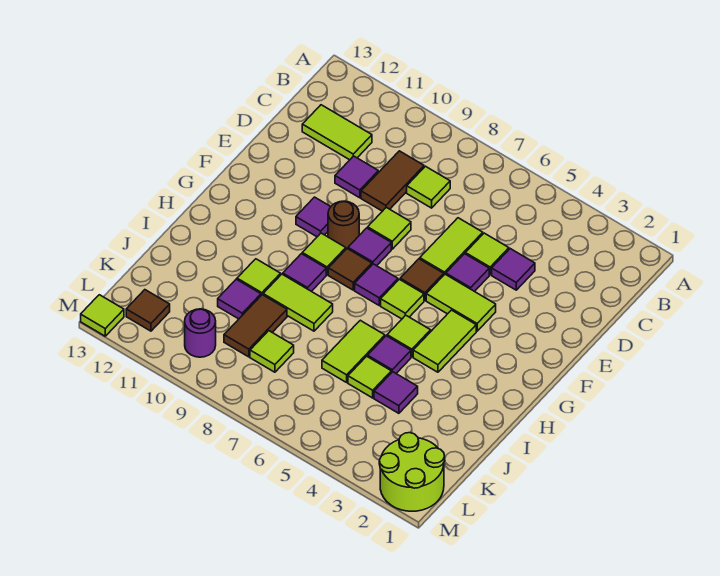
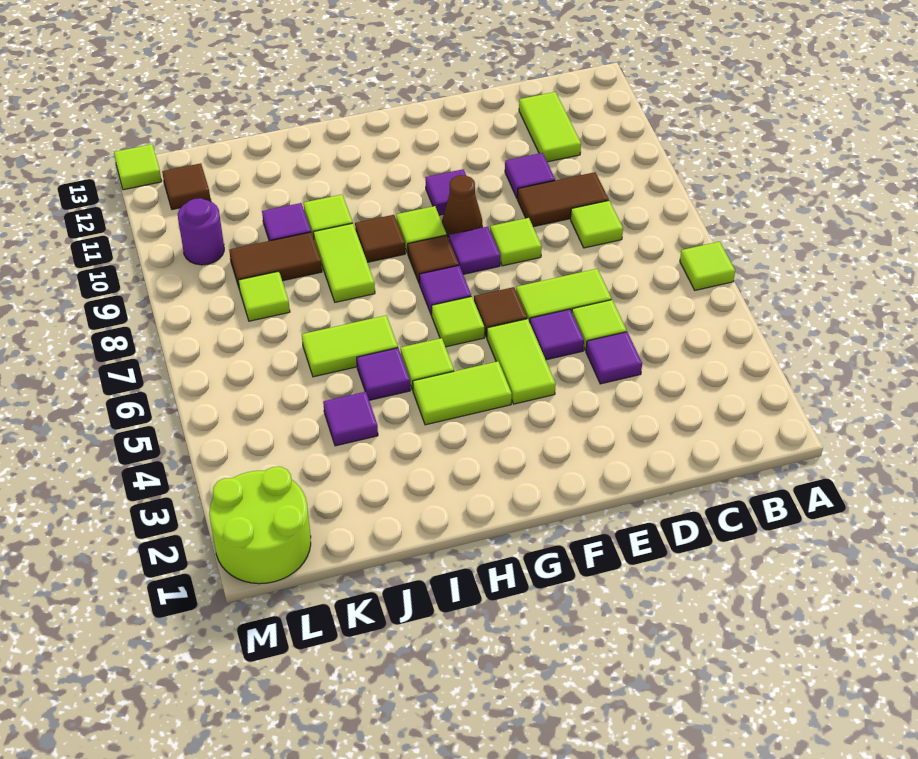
brown round brick F9 level 1 -> brown cone F9 level 1
purple tile H9 level 1 -> brown tile H9 level 1
lime tile J5 level 1 -> lime tile A6 level 1

